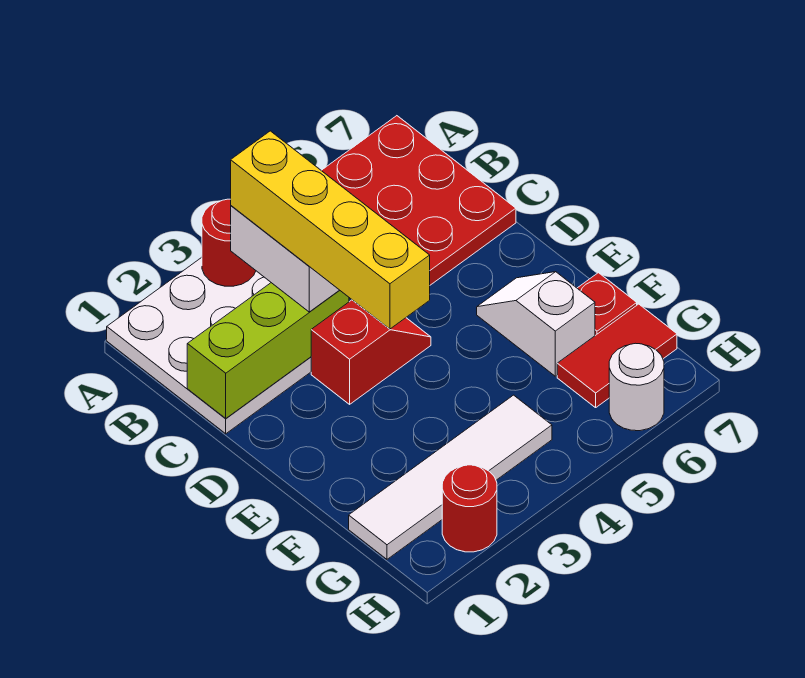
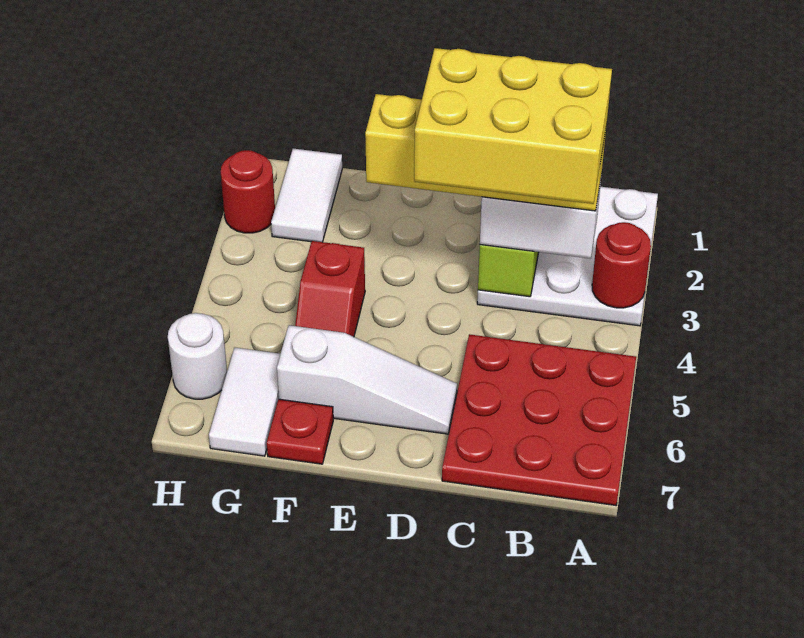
none -> yellow brick B3:D4 level 5
red slope D3:D4 level 1 top 3 -> red slope F4:F5 level 1 top 4
white slope E6:F6 level 1 top F -> white slope D6:F6 level 1 top F
white tile G1:G4 level 1 -> white tile G1:G2 level 1
red tile G6:G7 level 1 -> white tile G6:G7 level 1

